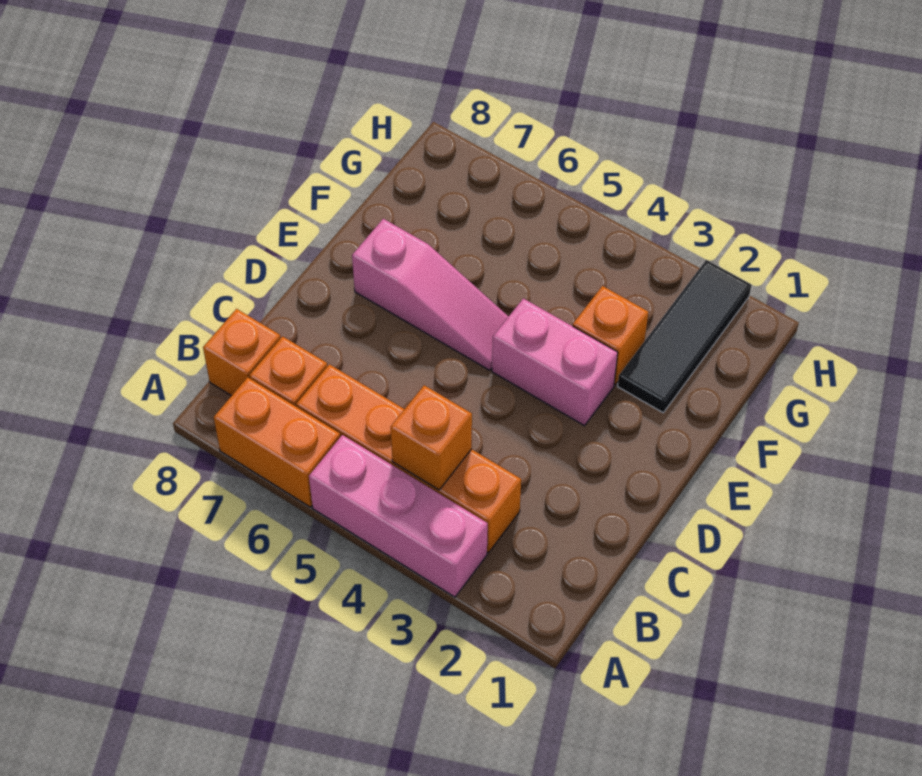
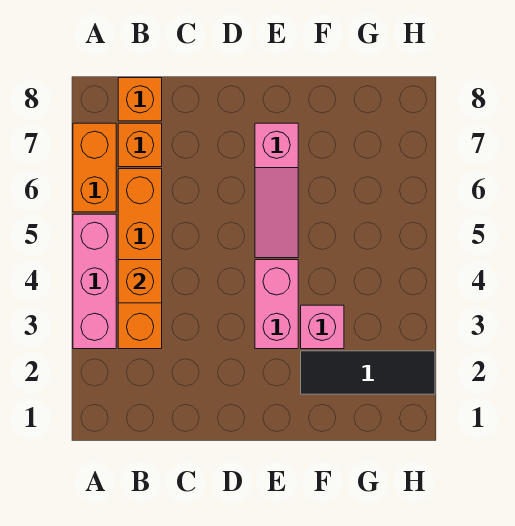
orange brick F3 level 1 -> pink brick F3 level 1

